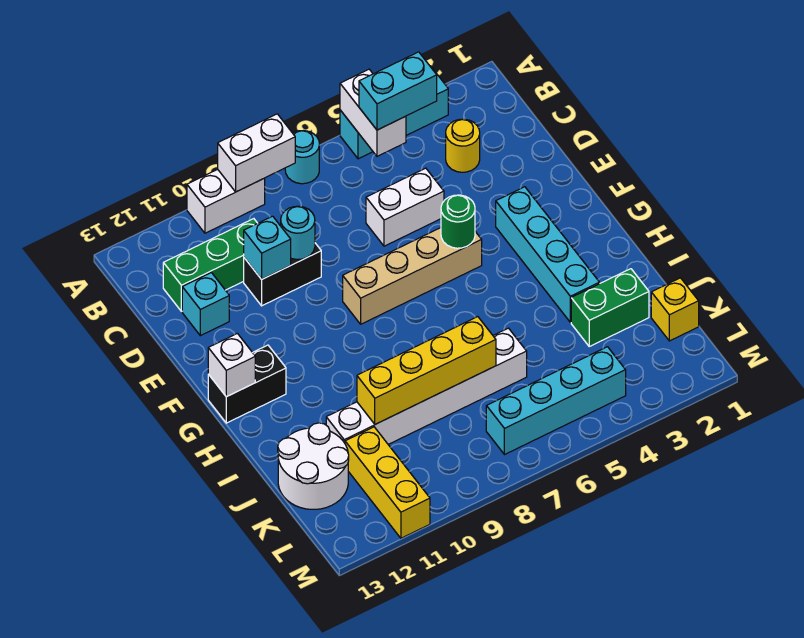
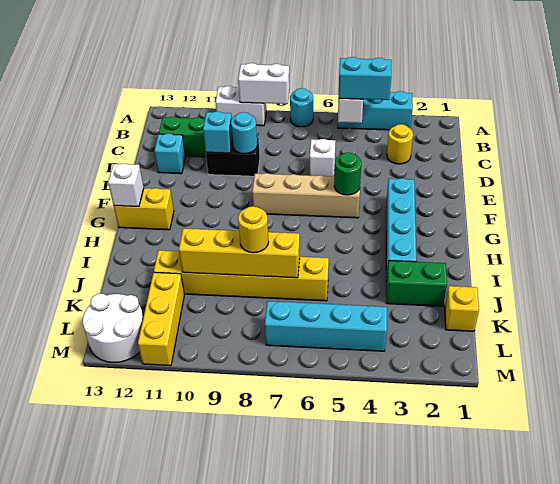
white brick D5:D6 level 1 -> white brick D6 level 1
black brick G12:G13 level 1 -> yellow brick G12:G13 level 1
white brick J6:J11 level 1 -> yellow brick J6:J11 level 1
none -> yellow round brick J8 level 3
white round brick J12:K13 level 1 -> white round brick L12:M13 level 1

